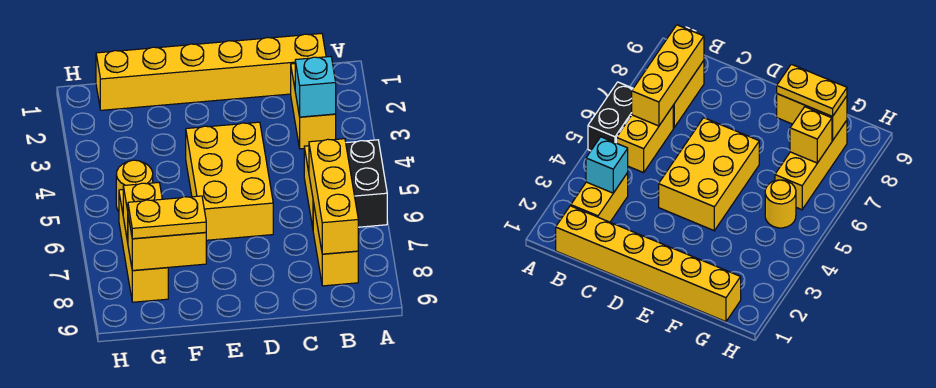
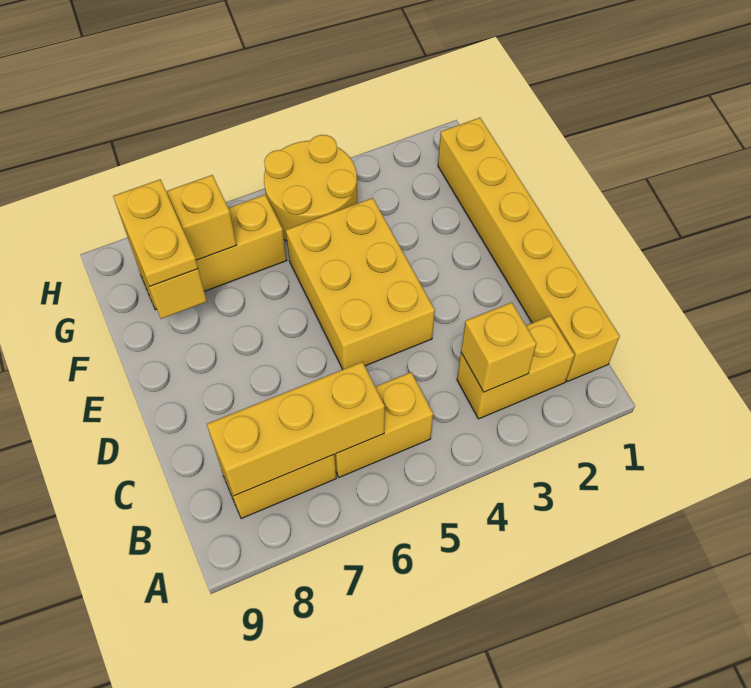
black brick A5:A6 level 1 -> none
cyan brick B3 level 2 -> yellow brick B3 level 2
yellow brick D4:E6 level 1 -> yellow brick D4:F5 level 1
yellow round brick G5 level 1 -> yellow round brick G4:H5 level 1

